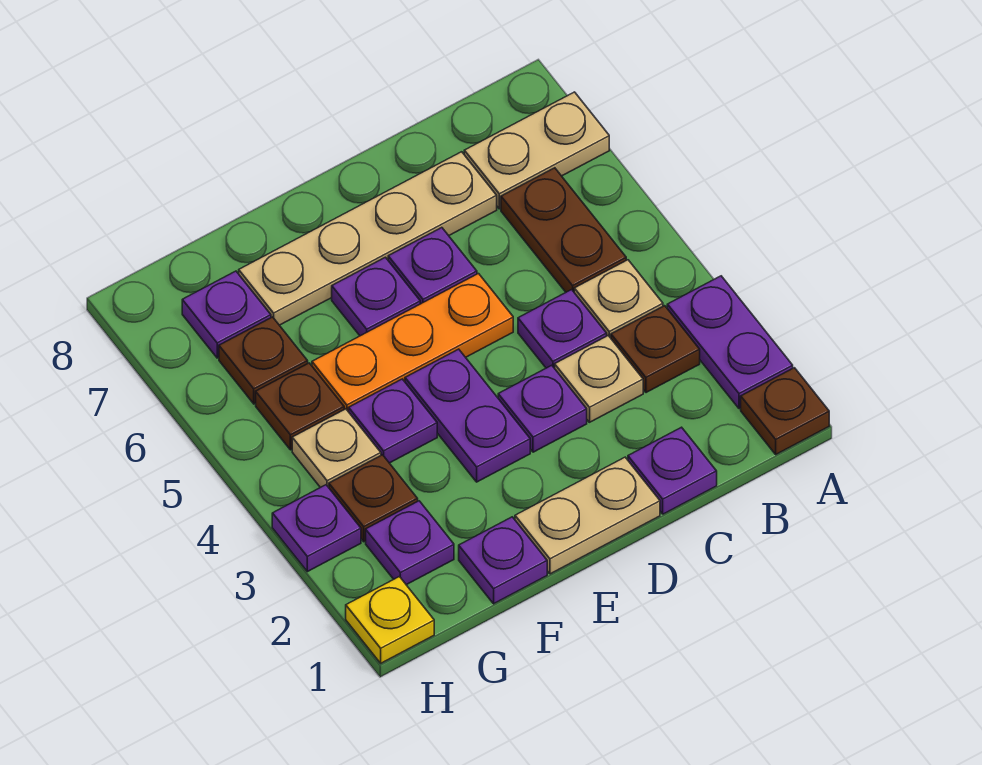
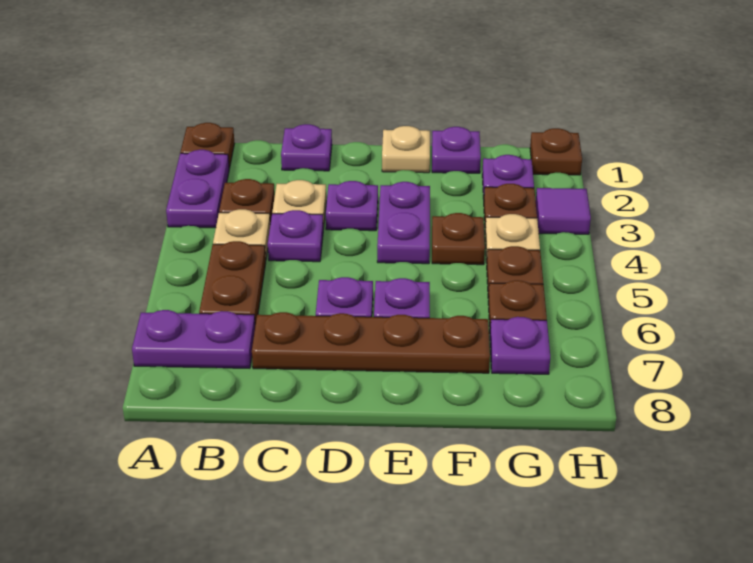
tan plate A7:B7 level 1 -> purple plate A7:B7 level 1
tan plate C7:F7 level 1 -> brown plate C7:F7 level 1
tan plate D1:E1 level 1 -> tan plate E1 level 1
orange plate D5:F5 level 1 -> none
purple plate F4 level 1 -> brown plate F4 level 1
yellow plate H1 level 1 -> brown plate H1 level 1
purple plate H3 level 1 -> purple tile H3 level 1

